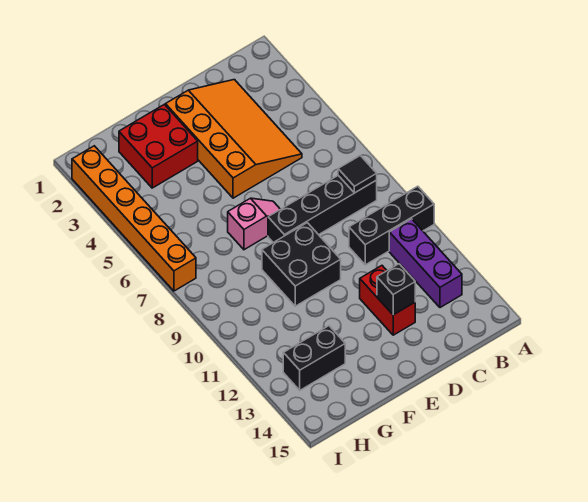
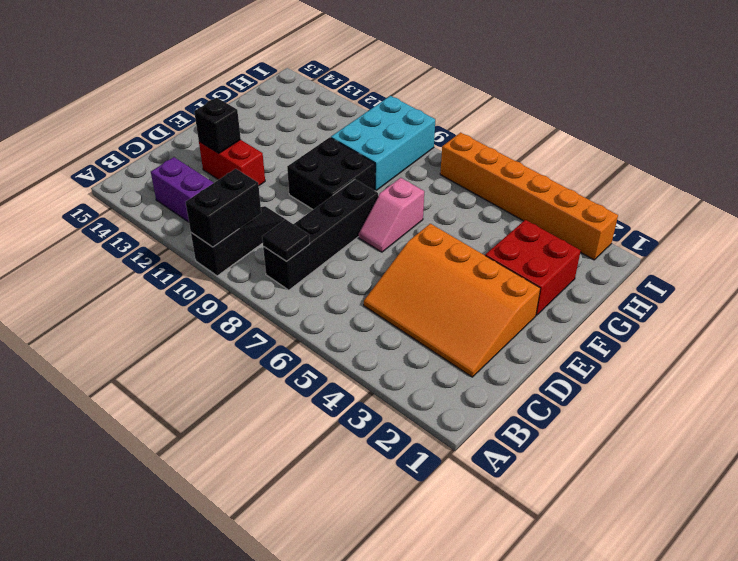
black brick A10:C10 level 1 -> black slope A10:C10 level 1 top A
none -> cyan brick G9:I10 level 1
black brick G13:H13 level 1 -> black brick A10:B10 level 2

